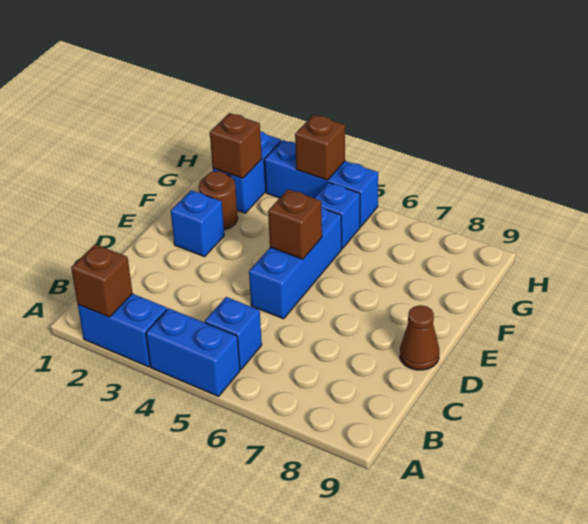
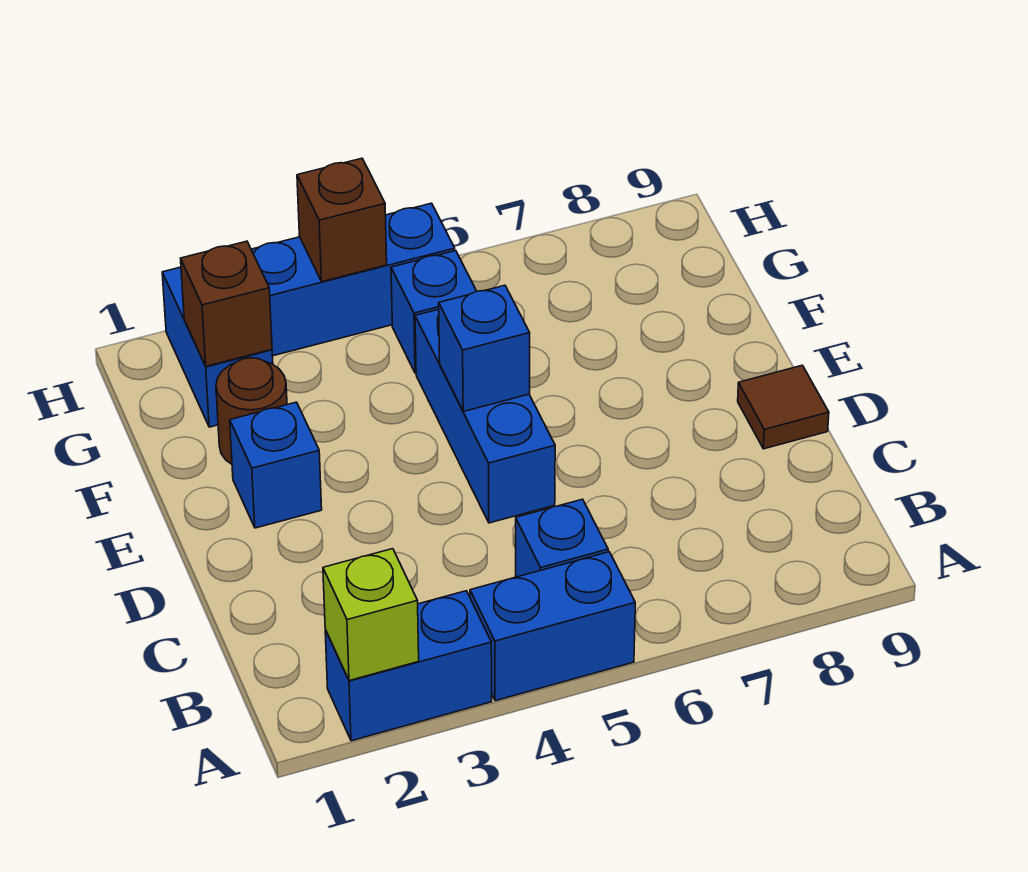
brown brick A2 level 2 -> lime brick A2 level 2
brown cone D9 level 1 -> brown tile D9 level 1
brown brick E5 level 2 -> blue brick E5 level 2

